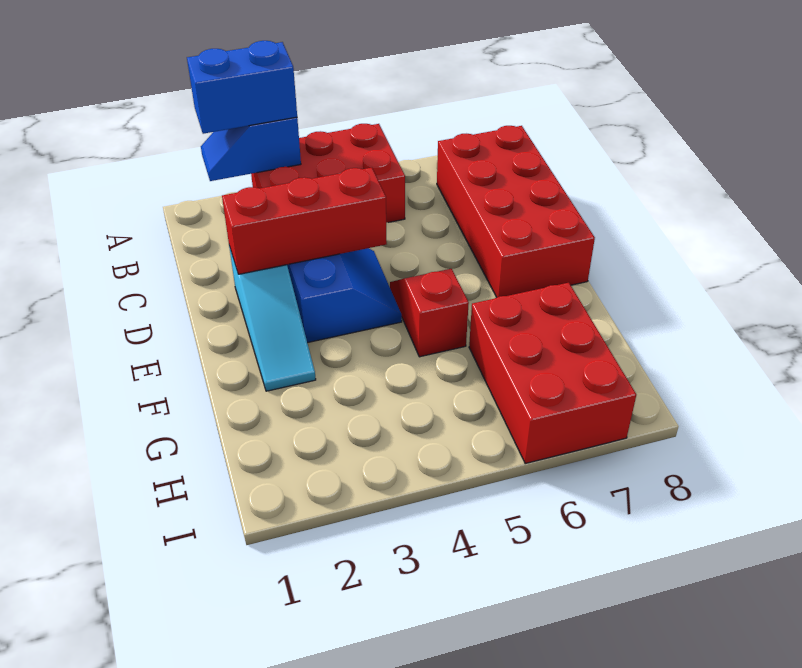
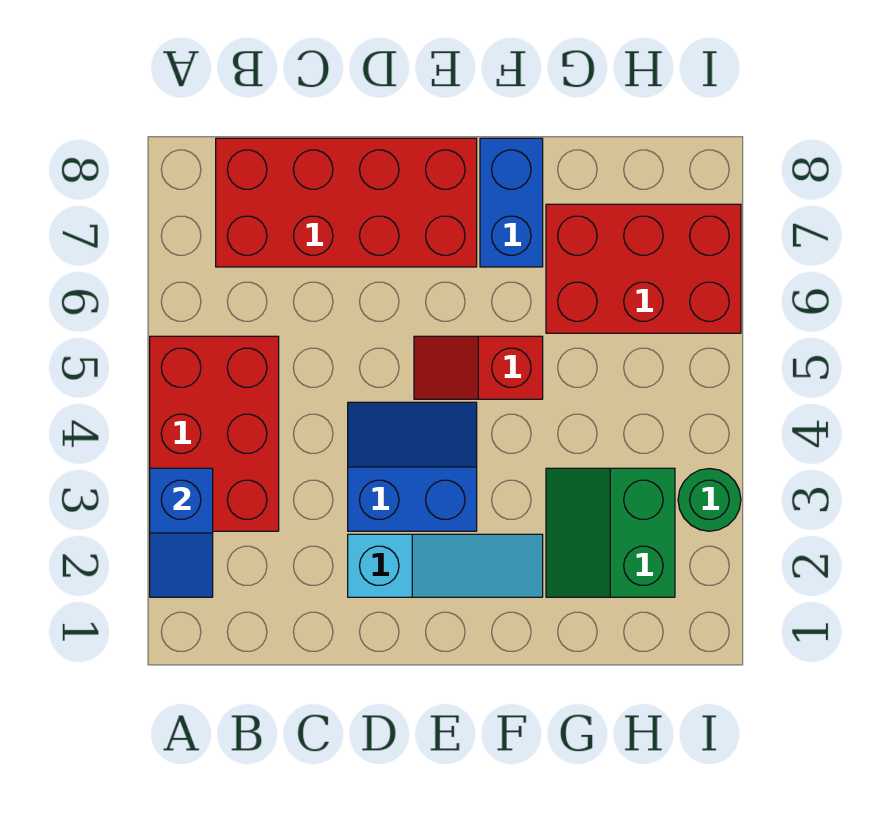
blue brick A2:A3 level 3 -> blue brick F7:F8 level 1
red brick D2:D4 level 2 -> none
none -> green slope G2:H3 level 1 top H
none -> green round brick I3 level 1

